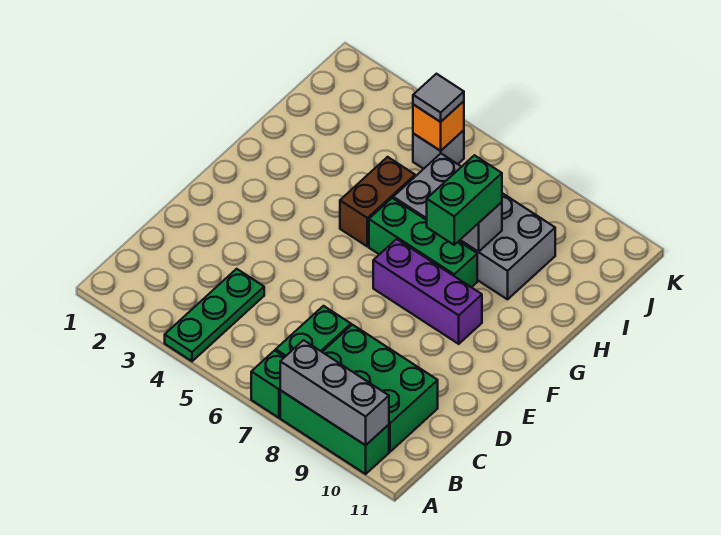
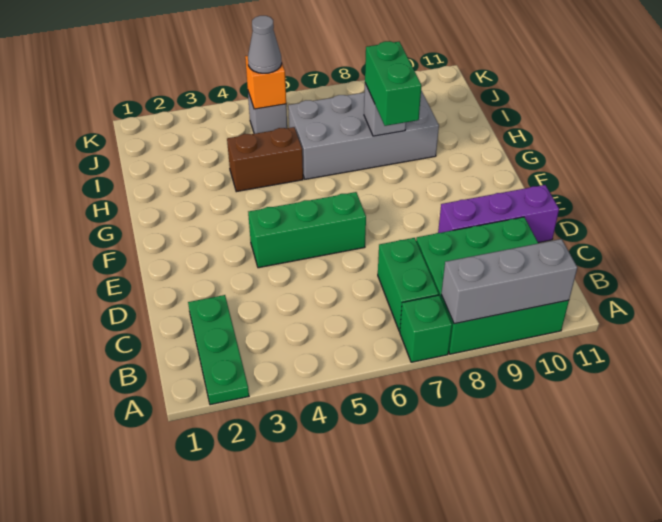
green plate A4:C4 level 1 -> green plate A2:C2 level 1
purple brick F7:F9 level 1 -> purple brick D9:D11 level 1
brown brick G5:H5 level 1 -> brown brick H4:H5 level 1
green brick G6:G8 level 1 -> green brick E4:E6 level 1
grey tile J5 level 3 -> grey cone J5 level 3

